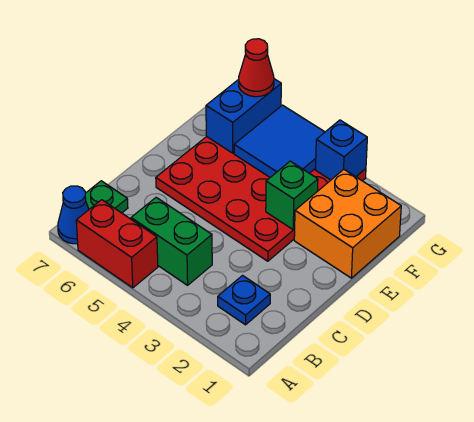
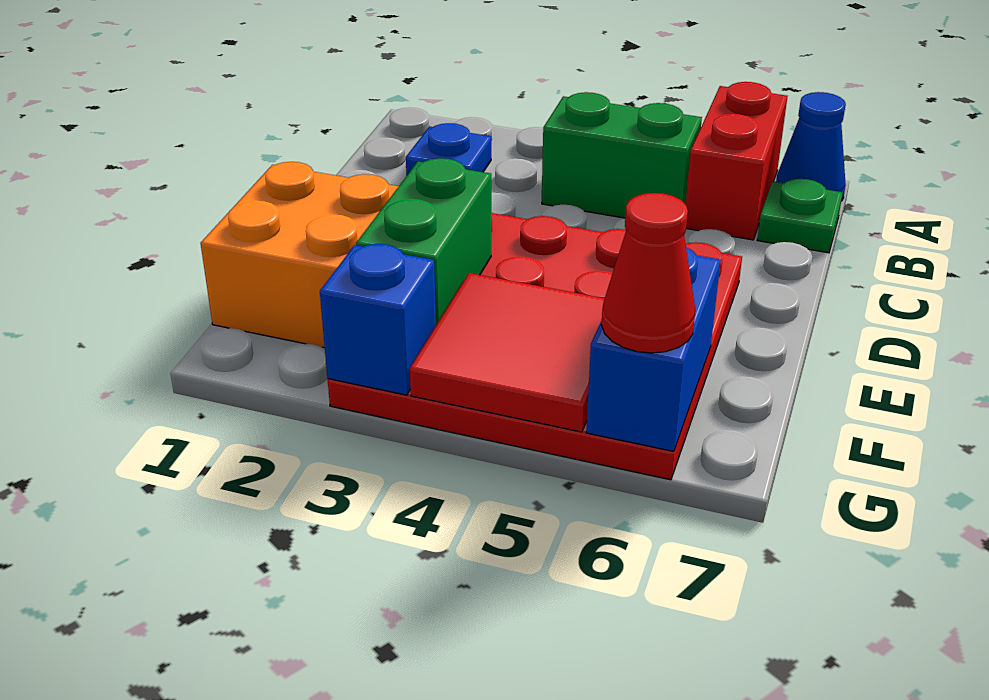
red brick A5:A6 level 1 -> red brick A6:B6 level 1
green brick E3 level 2 -> green brick E3:F3 level 2
blue tile F4:G5 level 2 -> red tile F4:G5 level 2

